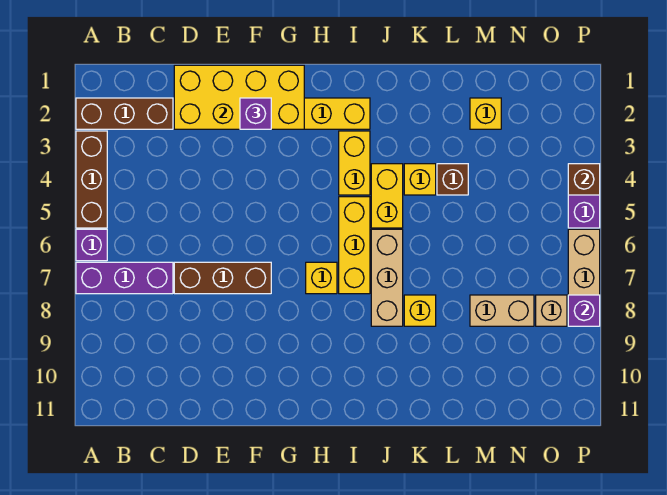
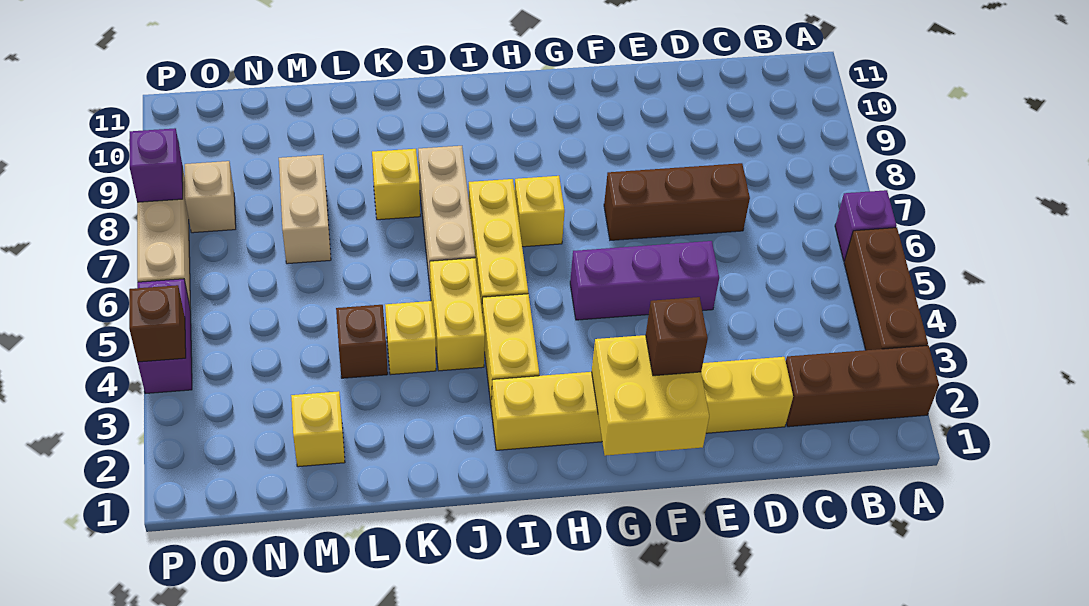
purple brick A7:C7 level 1 -> purple brick E5:G5 level 1
yellow brick D1:G2 level 2 -> yellow brick F1:G2 level 2
purple brick F2 level 3 -> brown brick F2 level 3
tan brick M8:N8 level 1 -> tan brick M7:M8 level 1

